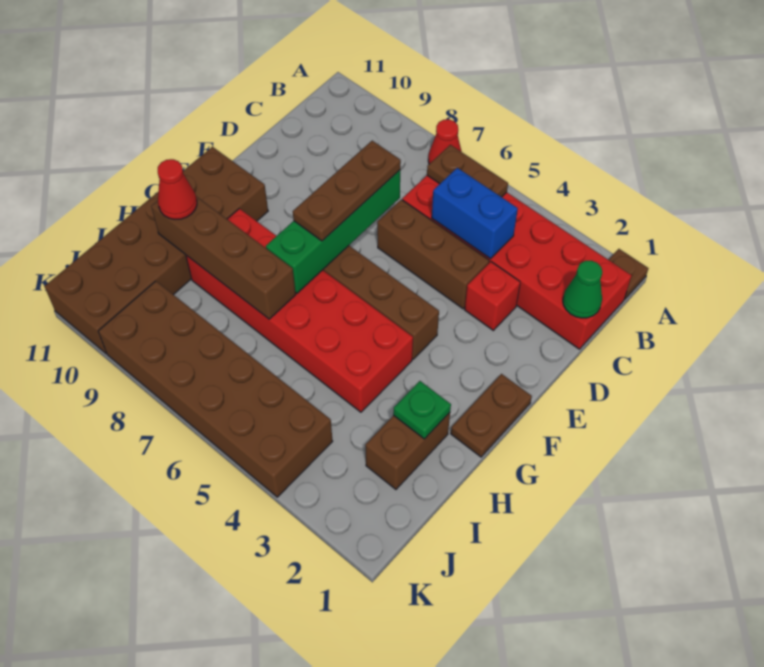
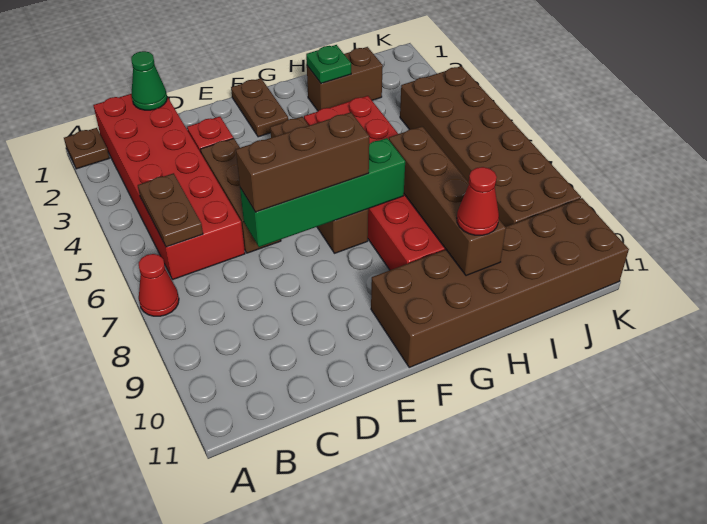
blue brick C4:C5 level 2 -> none
brown plate D7:F7 level 3 -> brown brick D7:F7 level 3
brown plate F1:G1 level 1 -> brown plate F1:F2 level 1

